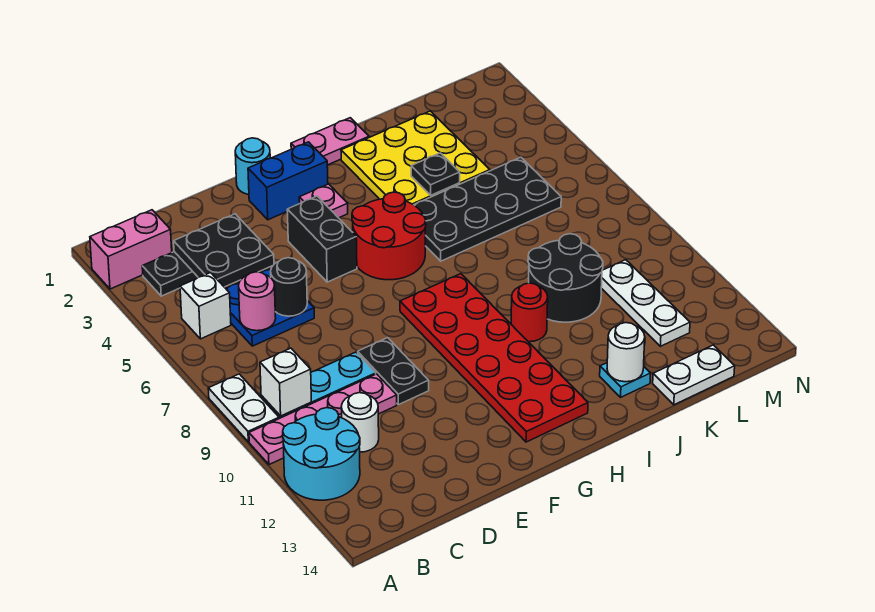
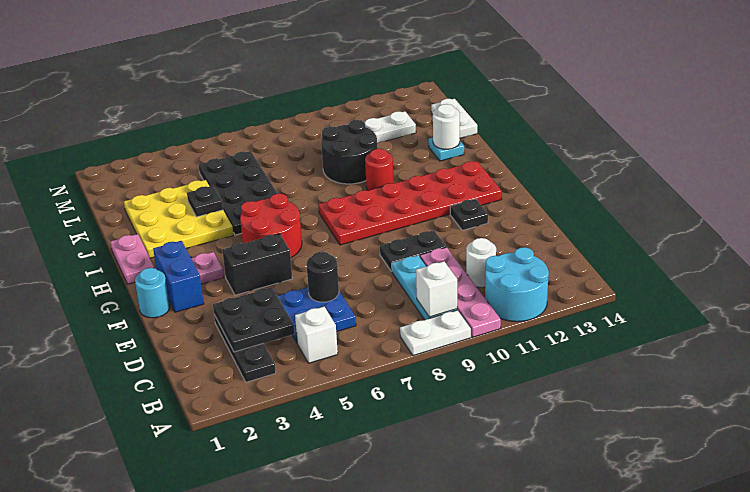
pink brick A2:B2 level 1 -> none
pink round brick C6 level 2 -> none
none -> black plate F12 level 1

